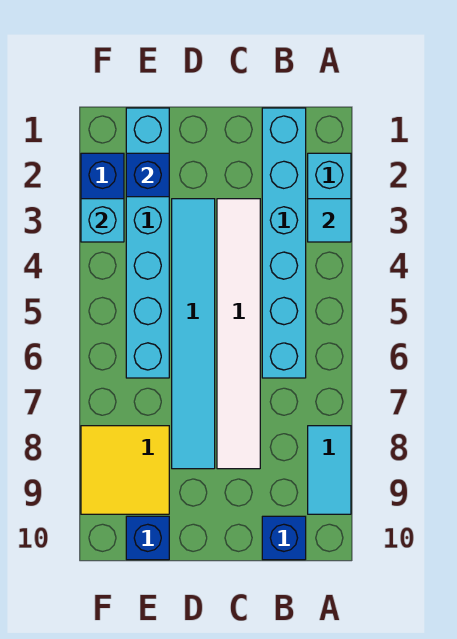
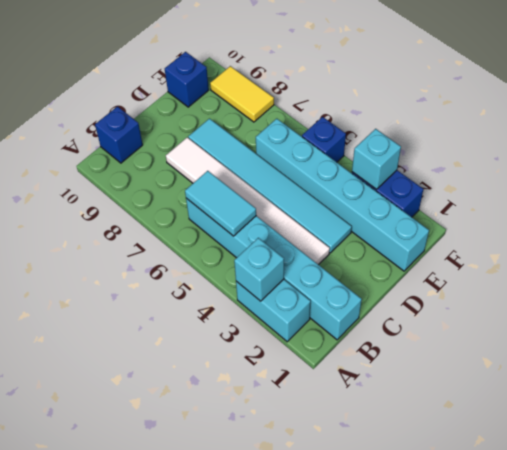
cyan tile A3 level 2 -> cyan brick A3 level 2
cyan tile A8:A9 level 1 -> cyan tile B5:B6 level 2
blue brick E2 level 2 -> blue brick F5 level 1
yellow tile E8:F9 level 1 -> yellow tile F8:F9 level 1

